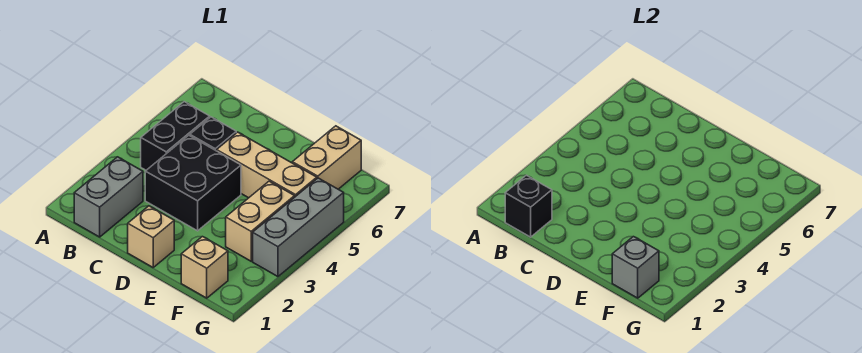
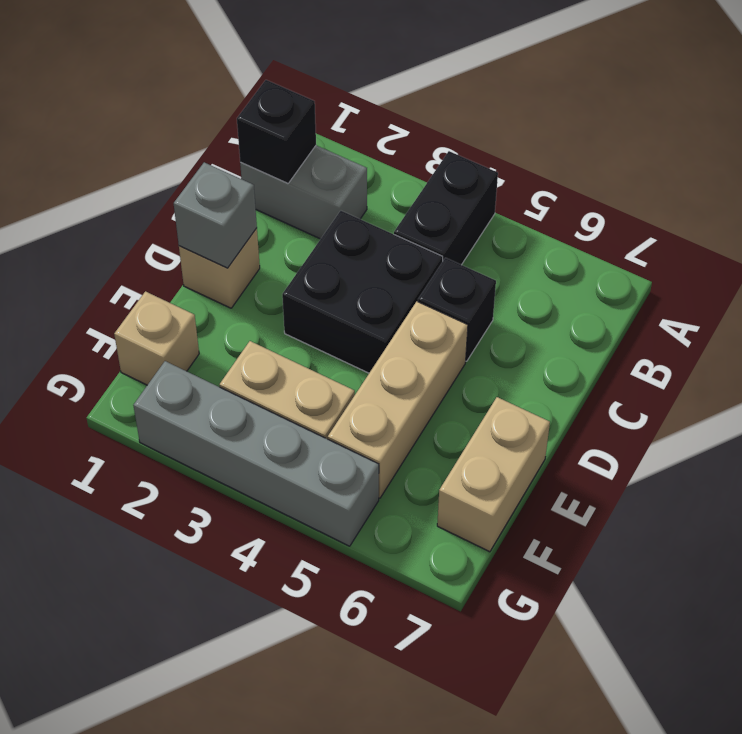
black brick B4:B5 level 1 -> black brick A4:B4 level 1
grey brick F1 level 2 -> grey brick D1 level 2
tan brick F6:F7 level 1 -> tan brick E7:F7 level 1
grey brick G3:G5 level 1 -> grey brick G2:G5 level 1

